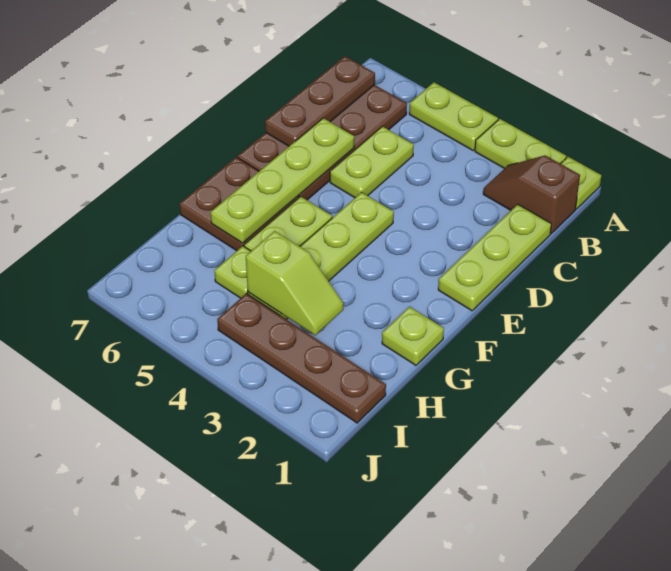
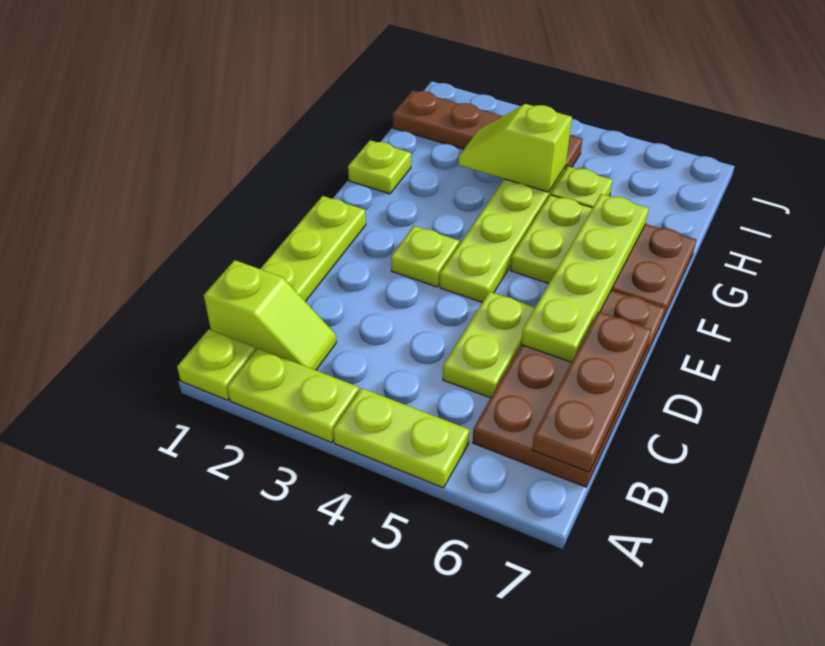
brown slope B1:B2 level 1 top 1 -> lime slope B1:B2 level 1 top 1
none -> lime plate E3 level 1

